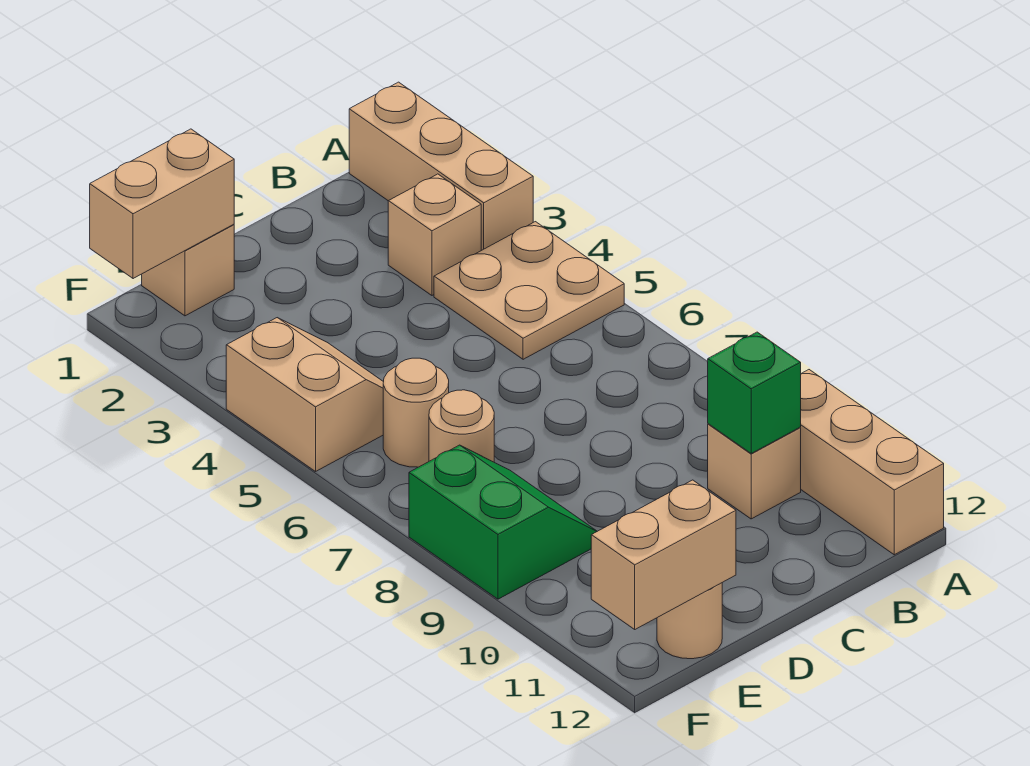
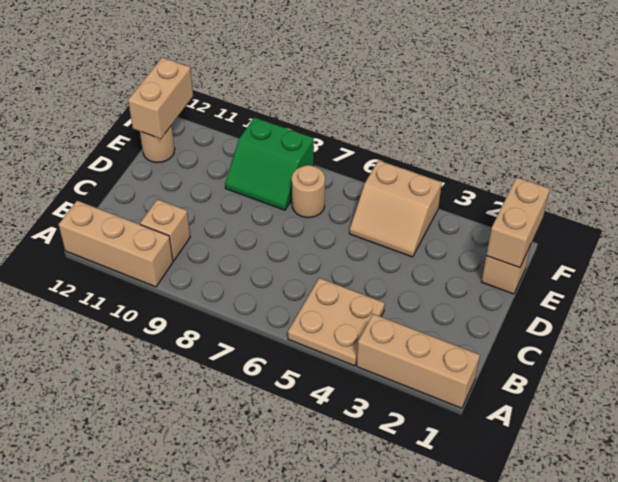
tan brick B3 level 1 -> none
green brick B10 level 2 -> none
tan round brick E6 level 1 -> none

